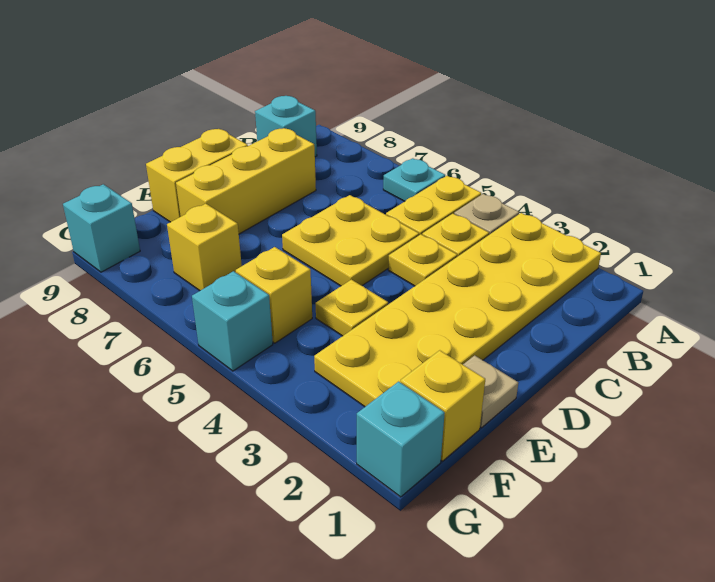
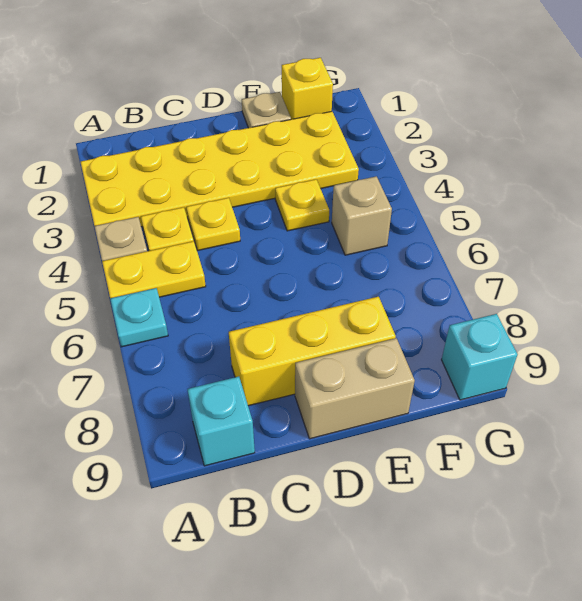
yellow plate C5:D6 level 1 -> none
yellow brick D9:E9 level 1 -> tan brick D9:E9 level 1
yellow brick F5 level 1 -> tan brick F5 level 1
yellow brick F7 level 1 -> none
cyan brick G1 level 1 -> none
cyan brick G5 level 1 -> none

